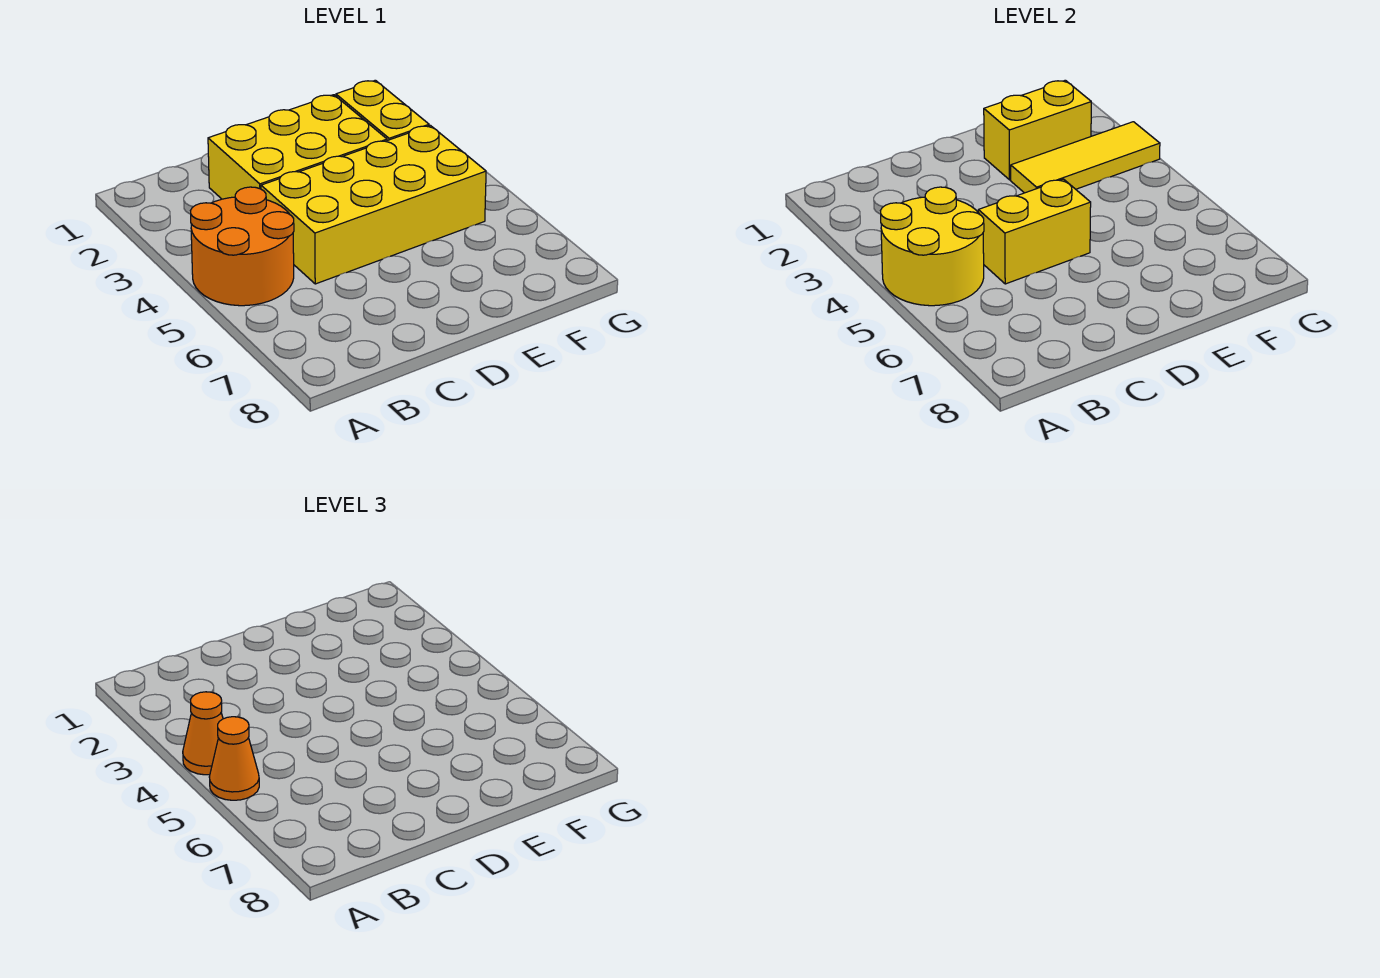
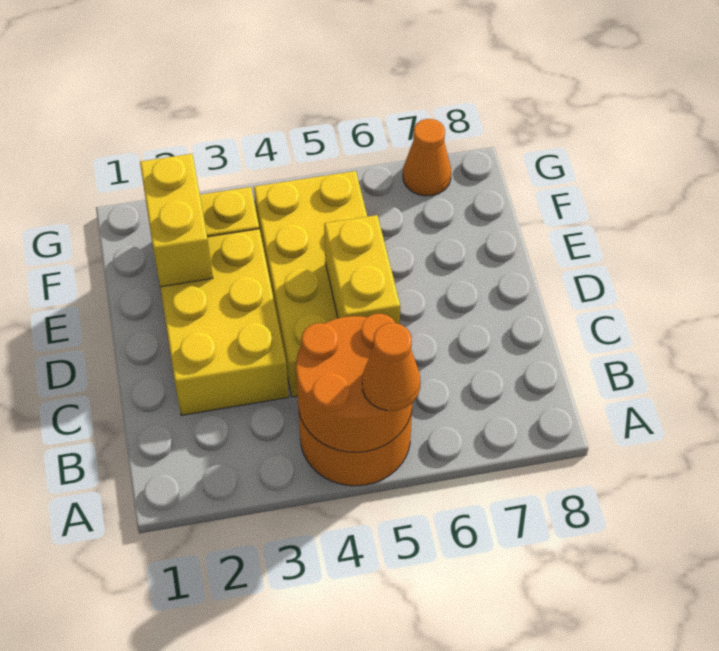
yellow round brick A4:B5 level 2 -> orange round brick A4:B5 level 2
orange cone A4 level 3 -> orange cone G7 level 1
yellow tile E3:G3 level 2 -> none

